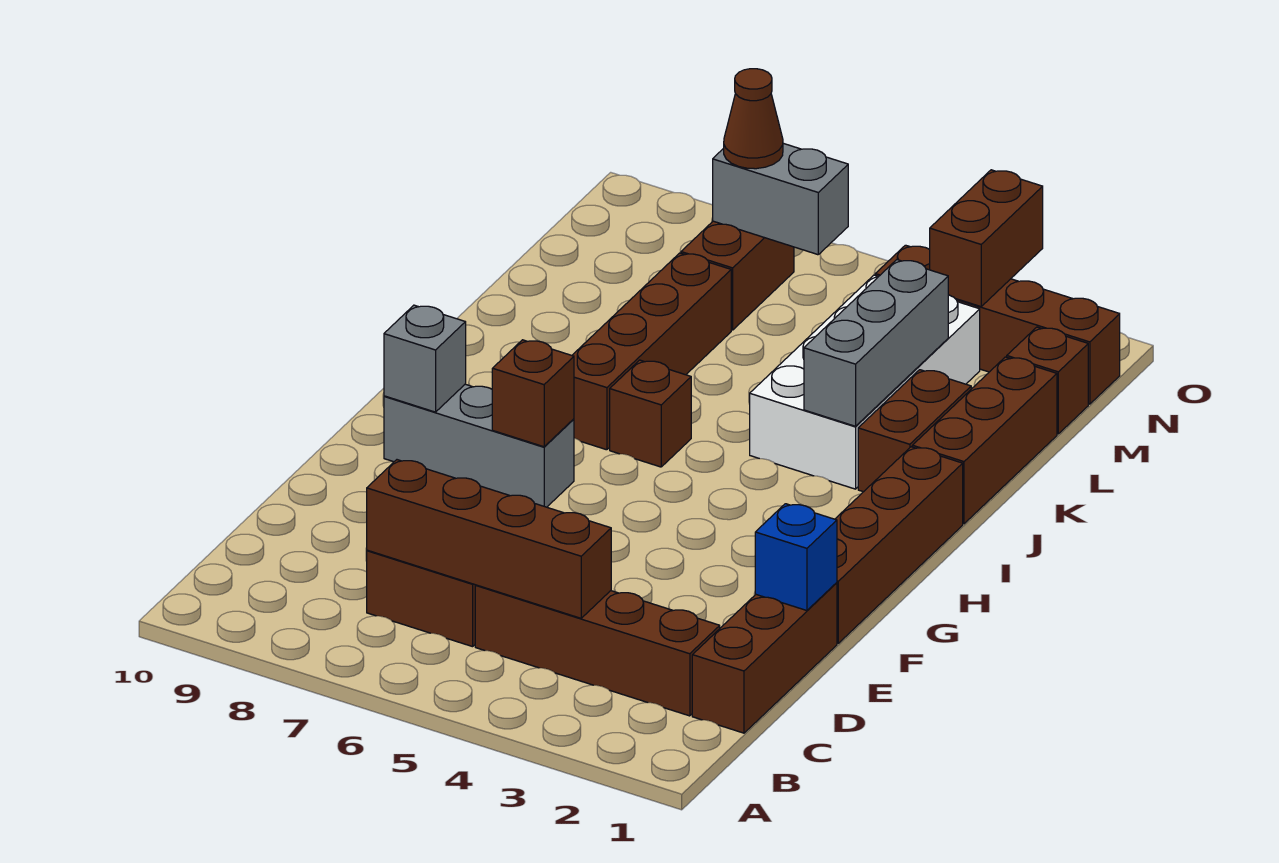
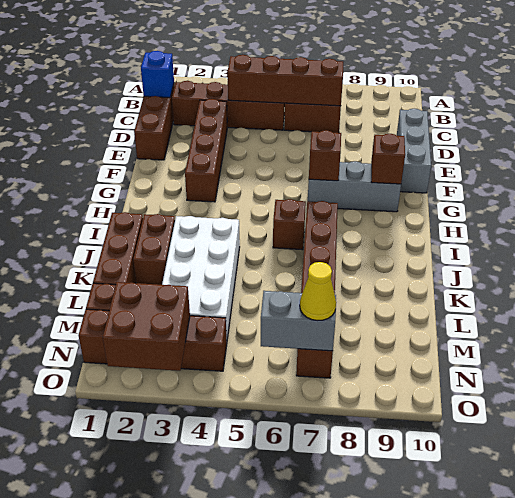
blue brick E1 level 2 -> blue brick C1 level 2
brown brick F1:I1 level 1 -> brown brick D3:G3 level 1
grey brick G9 level 2 -> brown brick G9 level 2
grey brick J3:L3 level 2 -> grey brick D10:F10 level 1
brown brick N3:O3 level 2 -> brown brick N2:O3 level 2
brown cone N7 level 3 -> yellow cone N7 level 3

